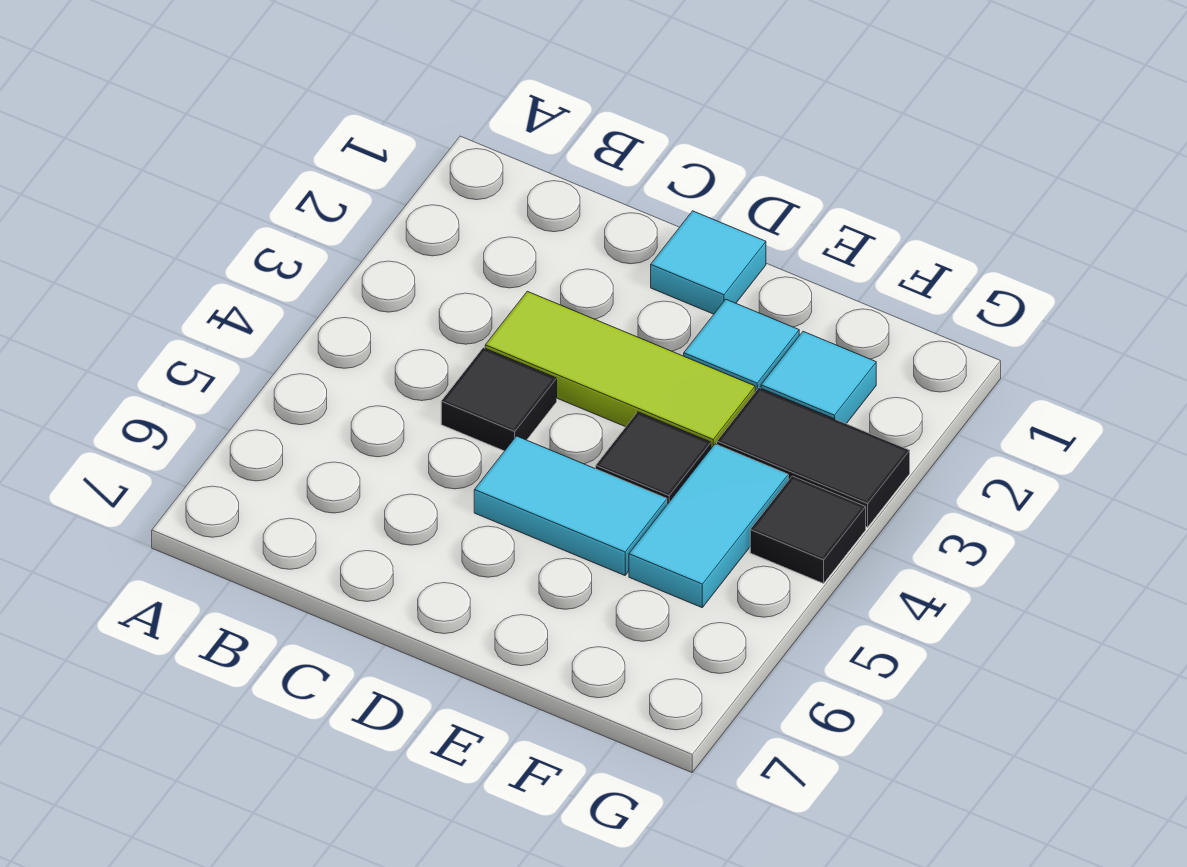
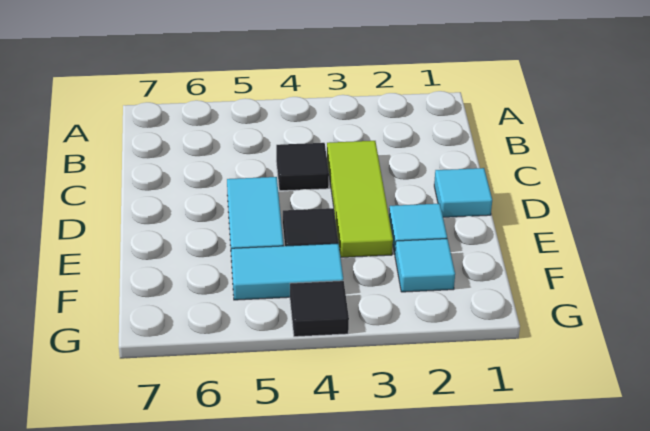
black tile F3:G3 level 1 -> none

